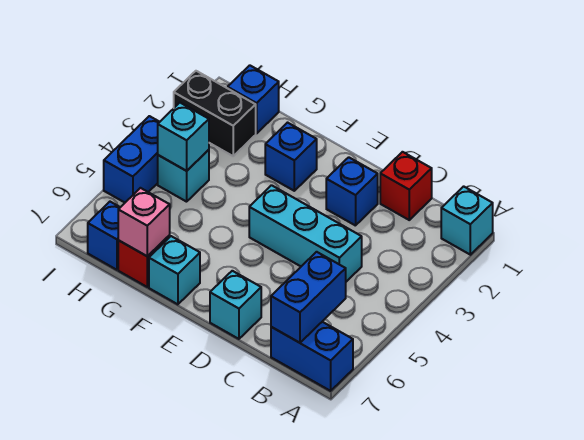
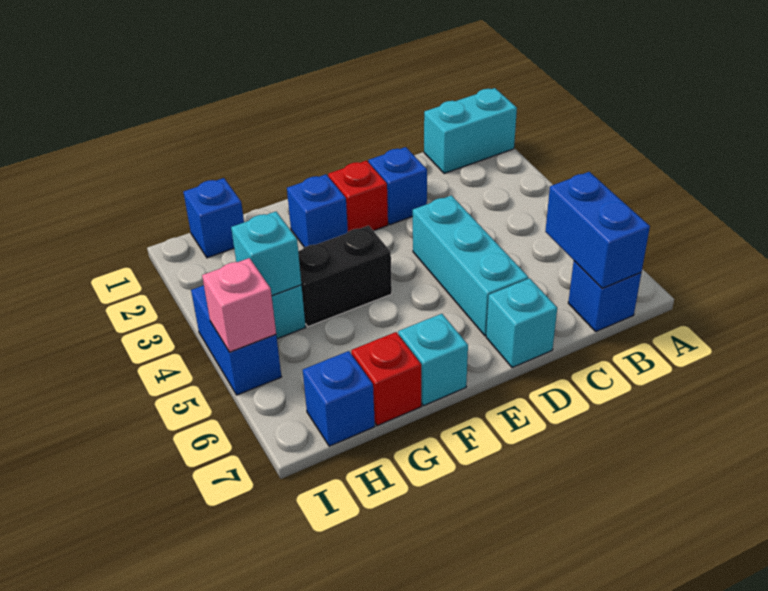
cyan brick A1 level 1 -> cyan brick A1:B1 level 1
blue brick A7:B7 level 1 -> blue brick B7 level 1
red brick C1 level 1 -> red brick E2 level 1
cyan brick C4:E4 level 1 -> cyan brick D4:D6 level 1
pink brick G7 level 2 -> pink brick I5 level 2
black brick H2:I2 level 1 -> black brick F4:G4 level 1

